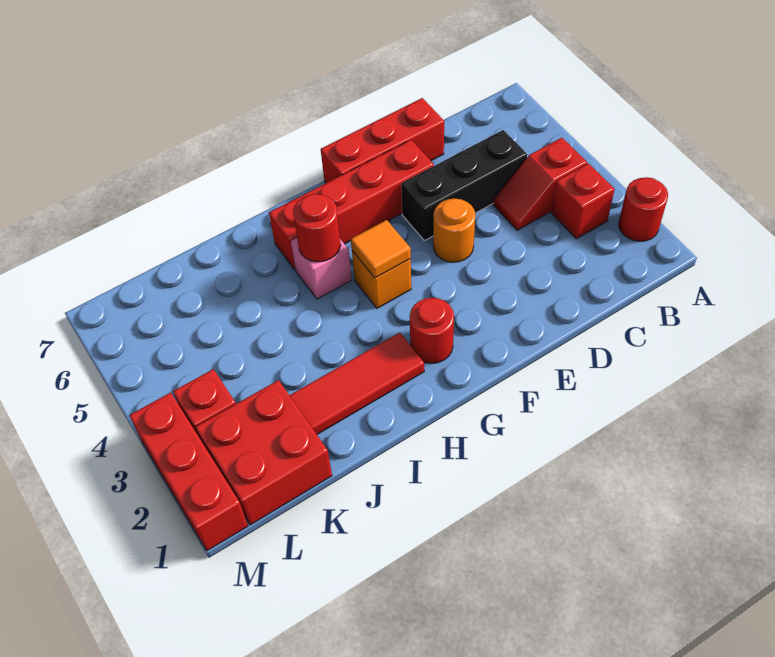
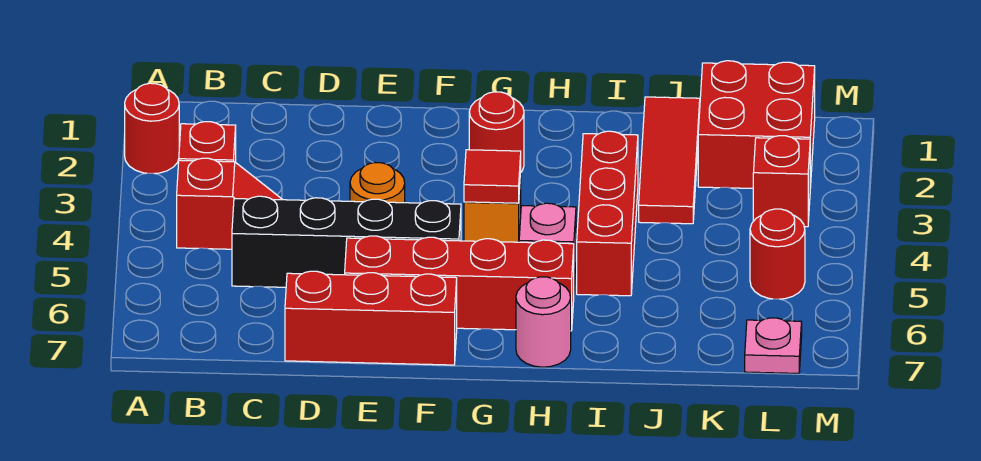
black brick C5:E5 level 1 -> black brick C5:F5 level 1
orange tile G4 level 2 -> red tile G4 level 2
red tile H2:J2 level 1 -> red tile J1:J3 level 1
red round brick H5 level 2 -> red round brick L5 level 1
none -> pink round brick H7 level 1
none -> pink plate L7 level 1
red brick M1:M3 level 1 -> red brick I3:I5 level 1

